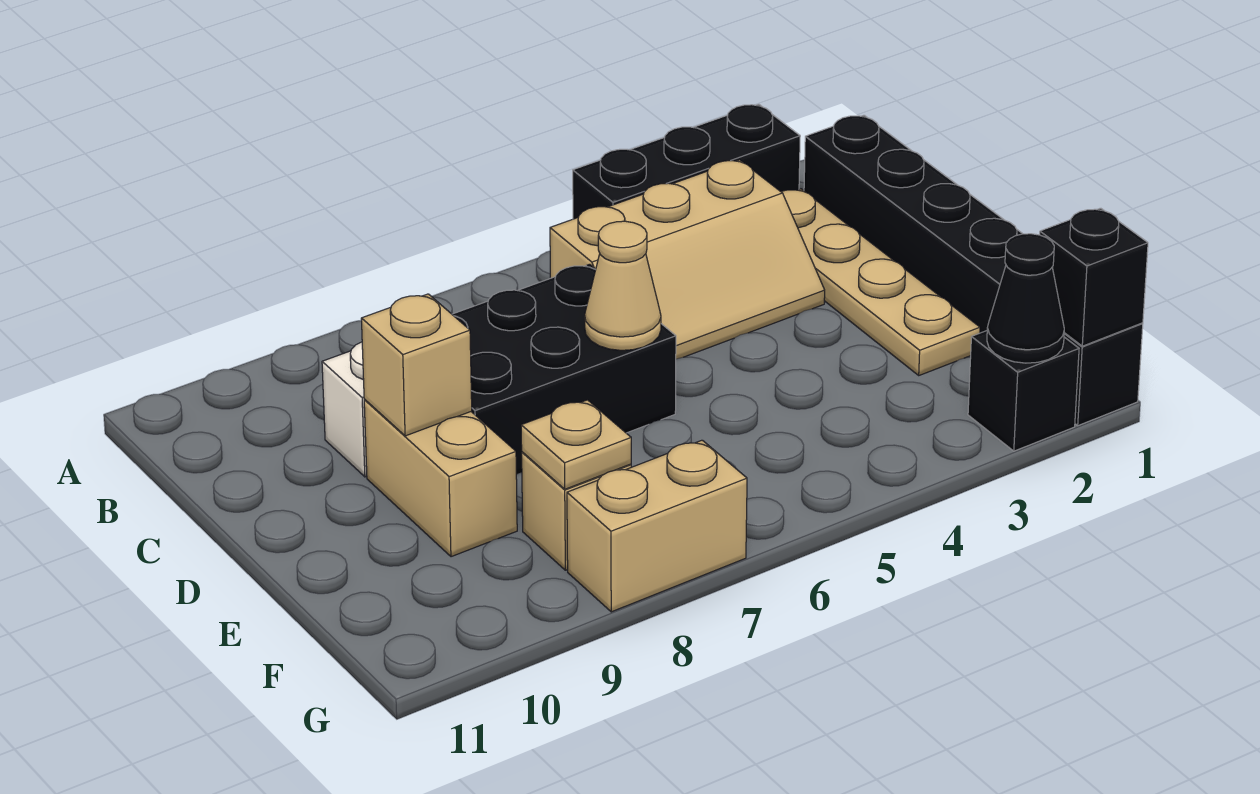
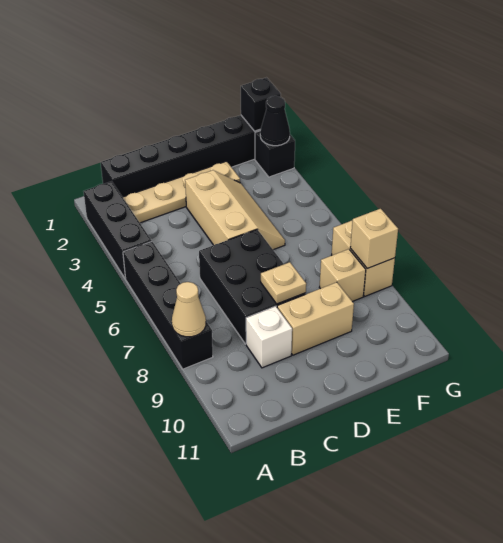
none -> black brick A5:A8 level 1
tan slope B3:C5 level 1 top B -> tan slope D3:E5 level 1 top D
tan cone D6 level 2 -> tan cone A8 level 2
tan brick D9 level 2 -> tan brick G8 level 2
tan plate F8 level 2 -> tan plate D8 level 2

